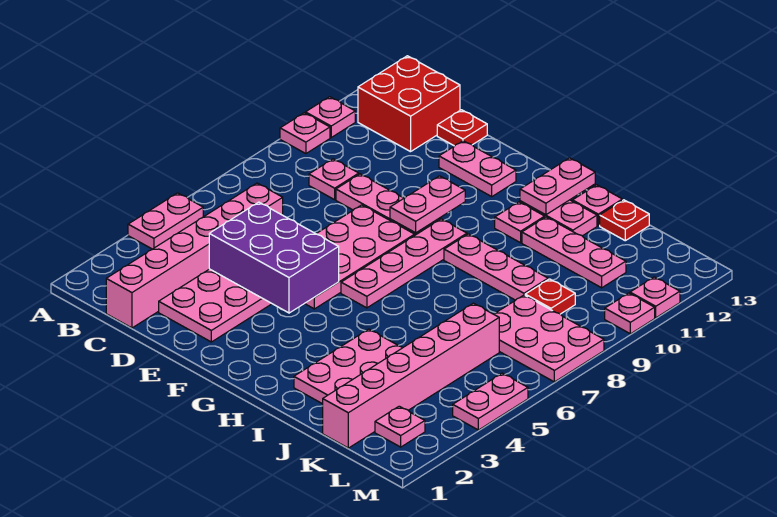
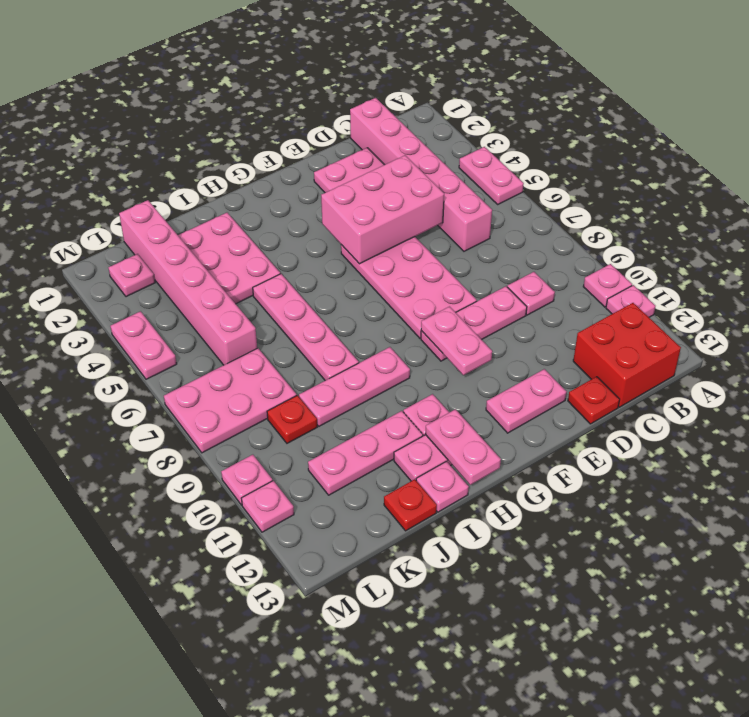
purple brick D4:F5 level 2 -> pink brick D4:F5 level 2
pink plate G6:G9 level 1 -> pink plate I5:I8 level 1

